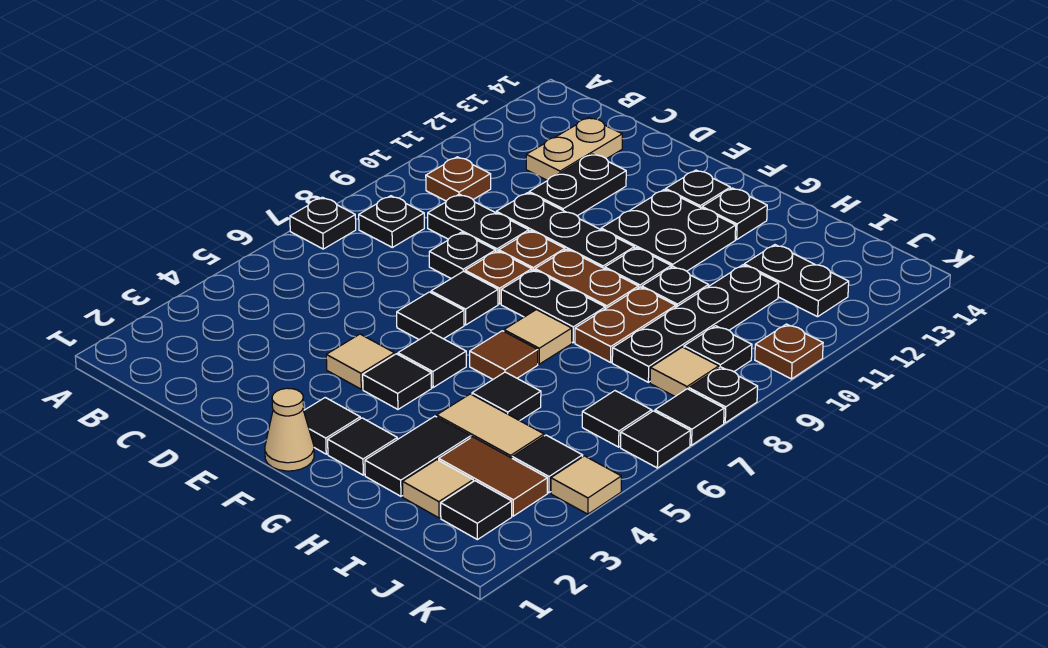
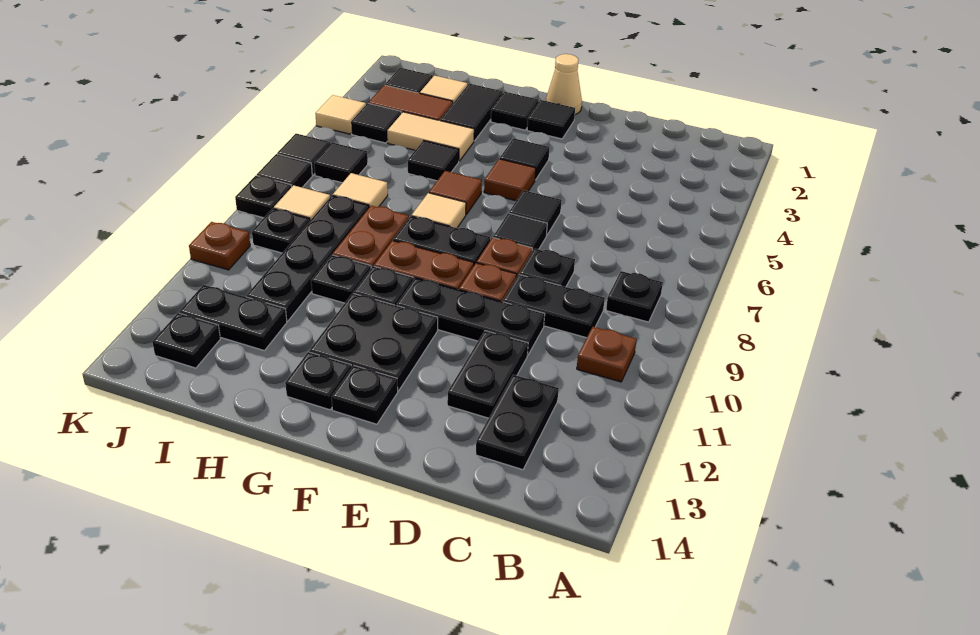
black plate A7 level 1 -> black plate J13 level 1
tan plate C12:C13 level 1 -> black plate C12:C13 level 1
tan tile E4 level 1 -> tan tile I7 level 1
black tile F5 level 1 -> brown tile F5 level 1

